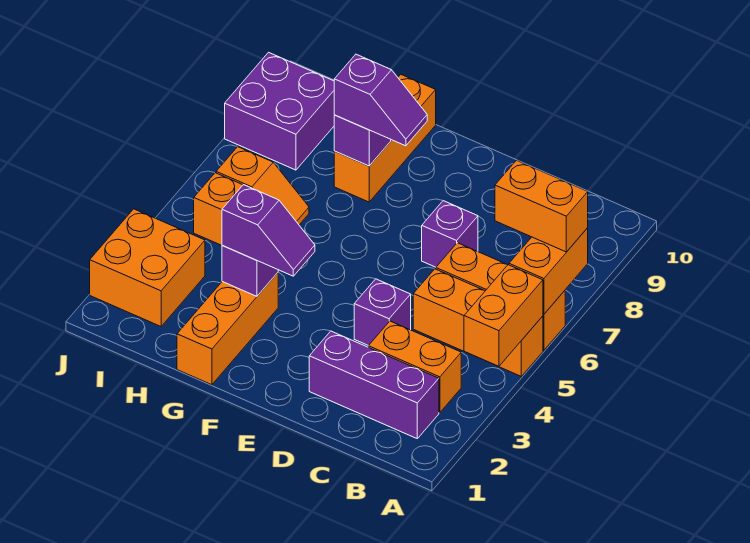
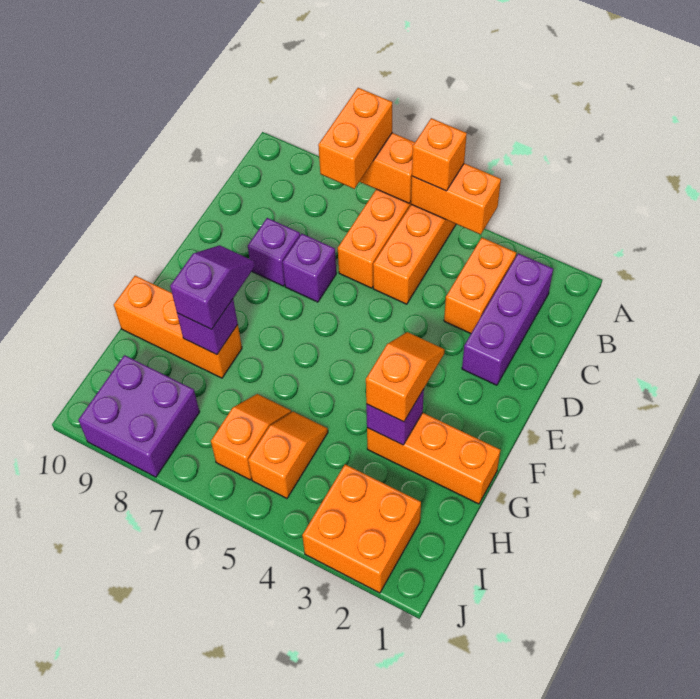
none -> orange brick A5 level 3
purple brick D4 level 1 -> purple brick D8 level 1
purple slope F3:G3 level 3 top G -> orange slope F3:G3 level 3 top G

